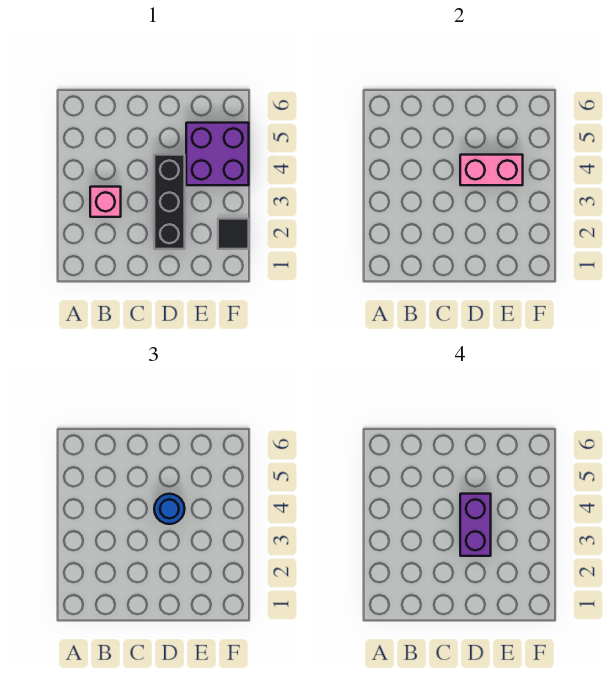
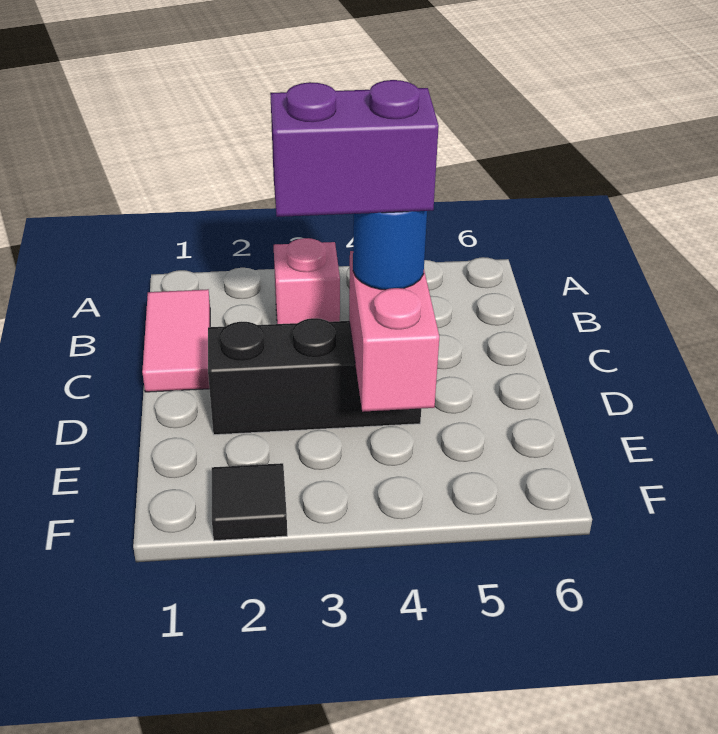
none -> pink tile B1:C1 level 1
purple brick E4:F5 level 1 -> none

